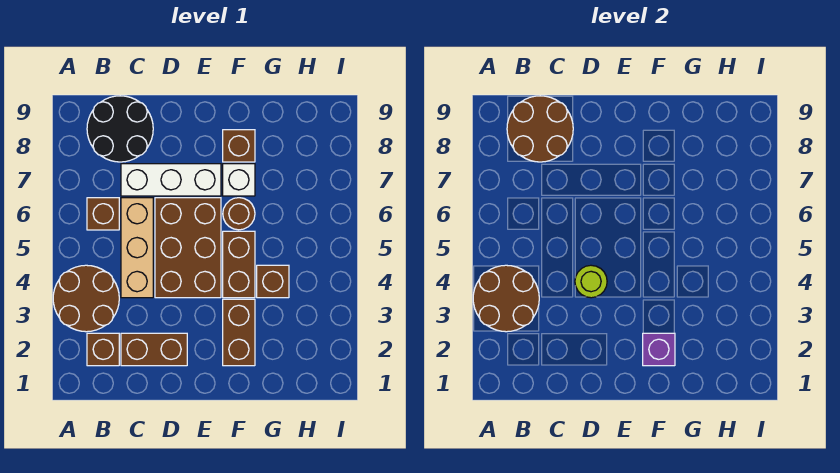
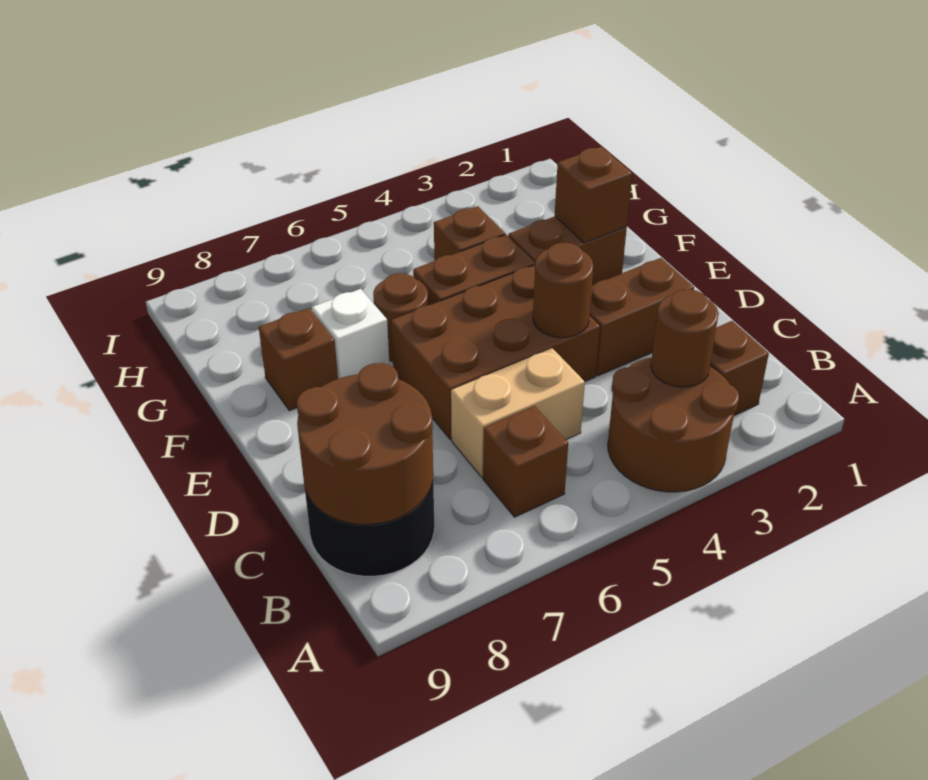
brown round brick A3:B4 level 2 -> brown round brick B3 level 2
brown brick C2:D2 level 1 -> brown brick D2:D3 level 1
tan brick C4:C6 level 1 -> tan brick C5:C6 level 1
white brick C7:E7 level 1 -> none
lime round brick D4 level 2 -> brown round brick D4 level 2
purple brick F2 level 2 -> brown brick F2 level 2

